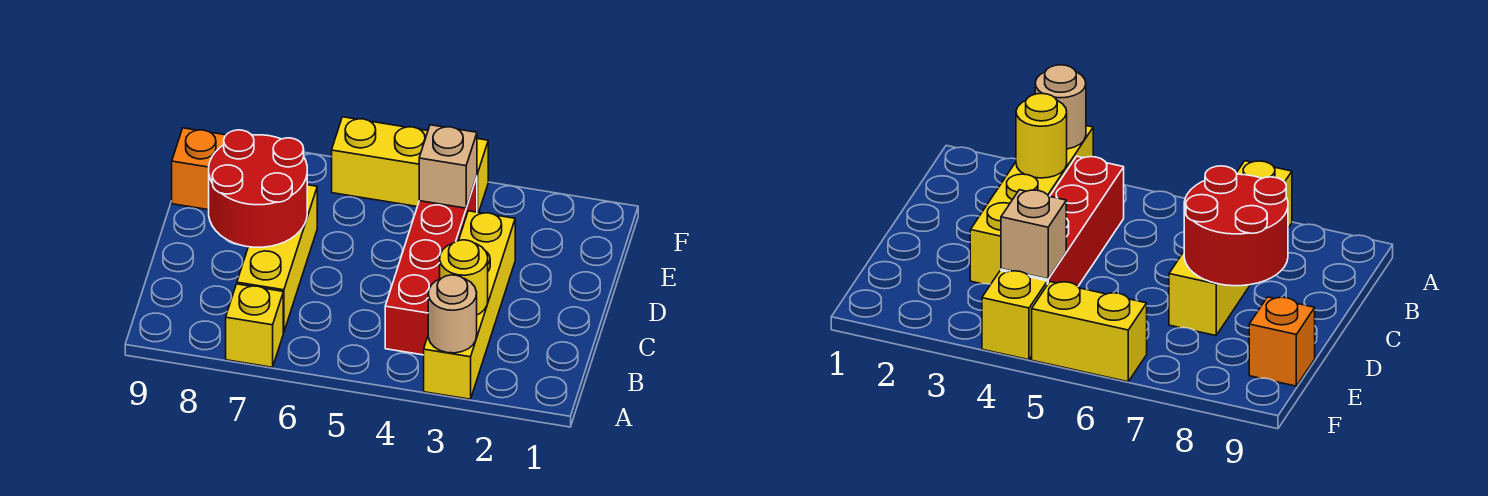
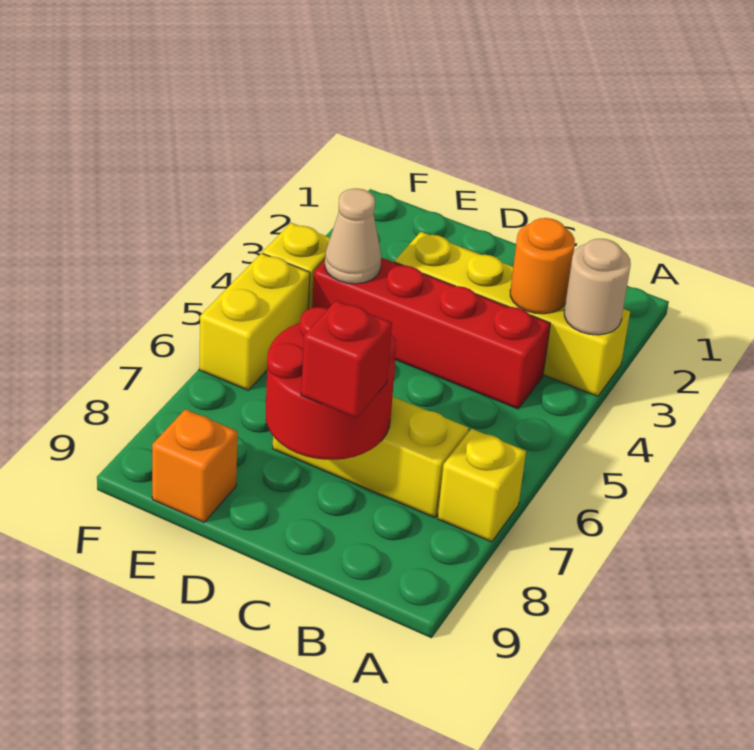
yellow round brick B3 level 2 -> orange round brick B3 level 2
none -> red brick C8 level 3
tan brick E4 level 2 -> tan cone E4 level 2

